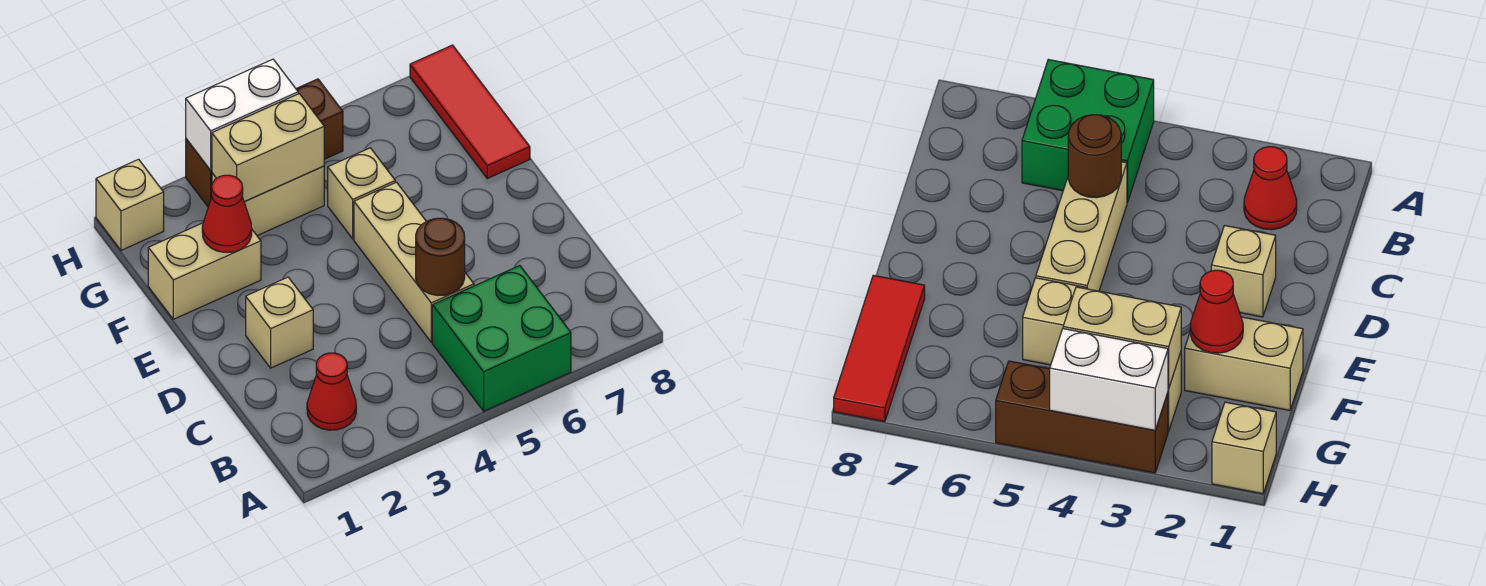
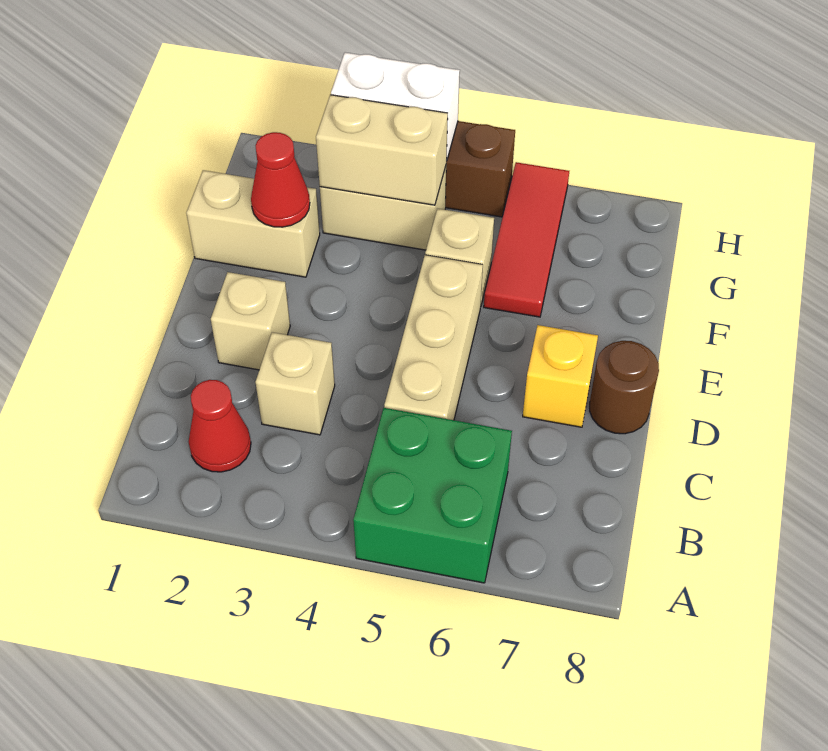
brown round brick C5 level 2 -> brown round brick D8 level 1
none -> yellow brick D7 level 1
red tile F8:H8 level 1 -> red tile F6:H6 level 1
tan brick H1 level 1 -> tan brick C3 level 1

